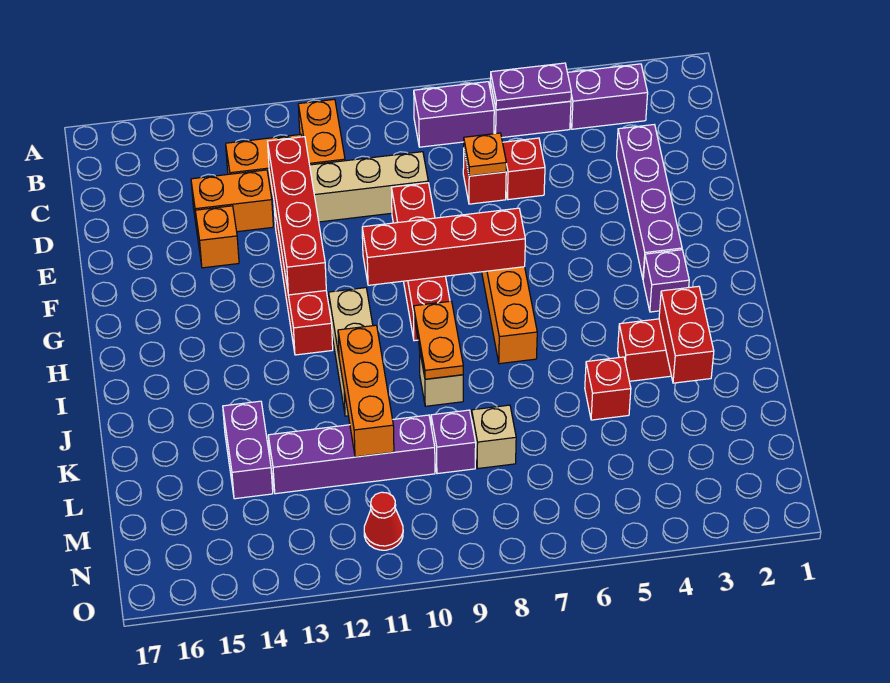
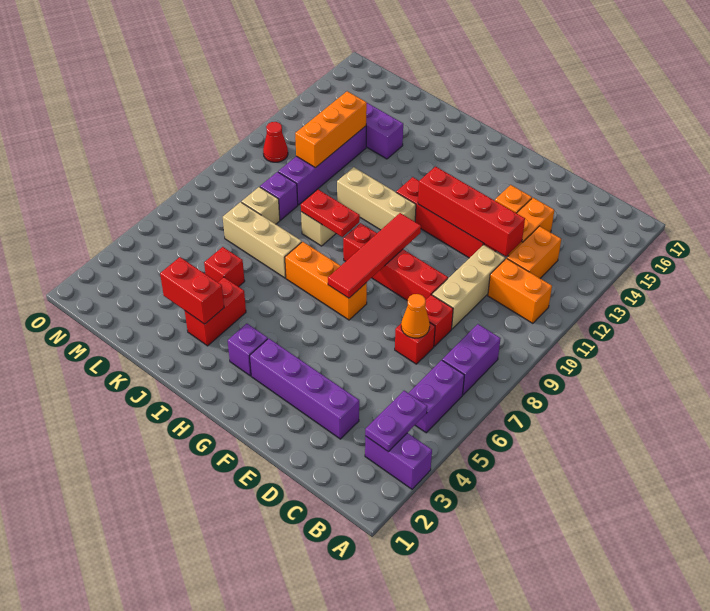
purple brick B3:B4 level 1 -> purple brick A3:B3 level 1
purple plate B5:B6 level 2 -> purple plate B3:B4 level 2
red brick D6 level 1 -> red brick D8 level 1
orange plate D7 level 2 -> orange cone D7 level 2
red brick G7:G10 level 2 -> red tile G7:G10 level 2
orange plate I9:J9 level 2 -> red plate I9:J9 level 2
none -> tan brick J7:L7 level 1
orange brick J11:L11 level 2 -> orange brick L11:L13 level 2

